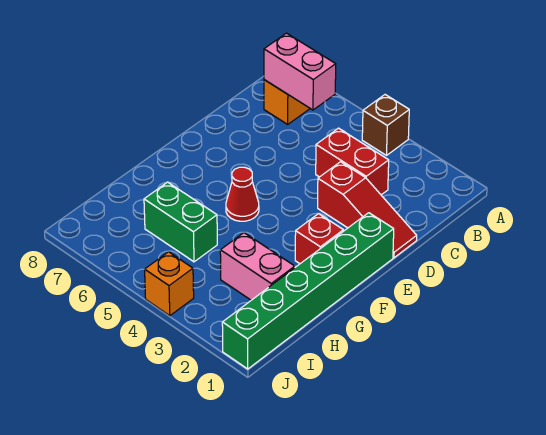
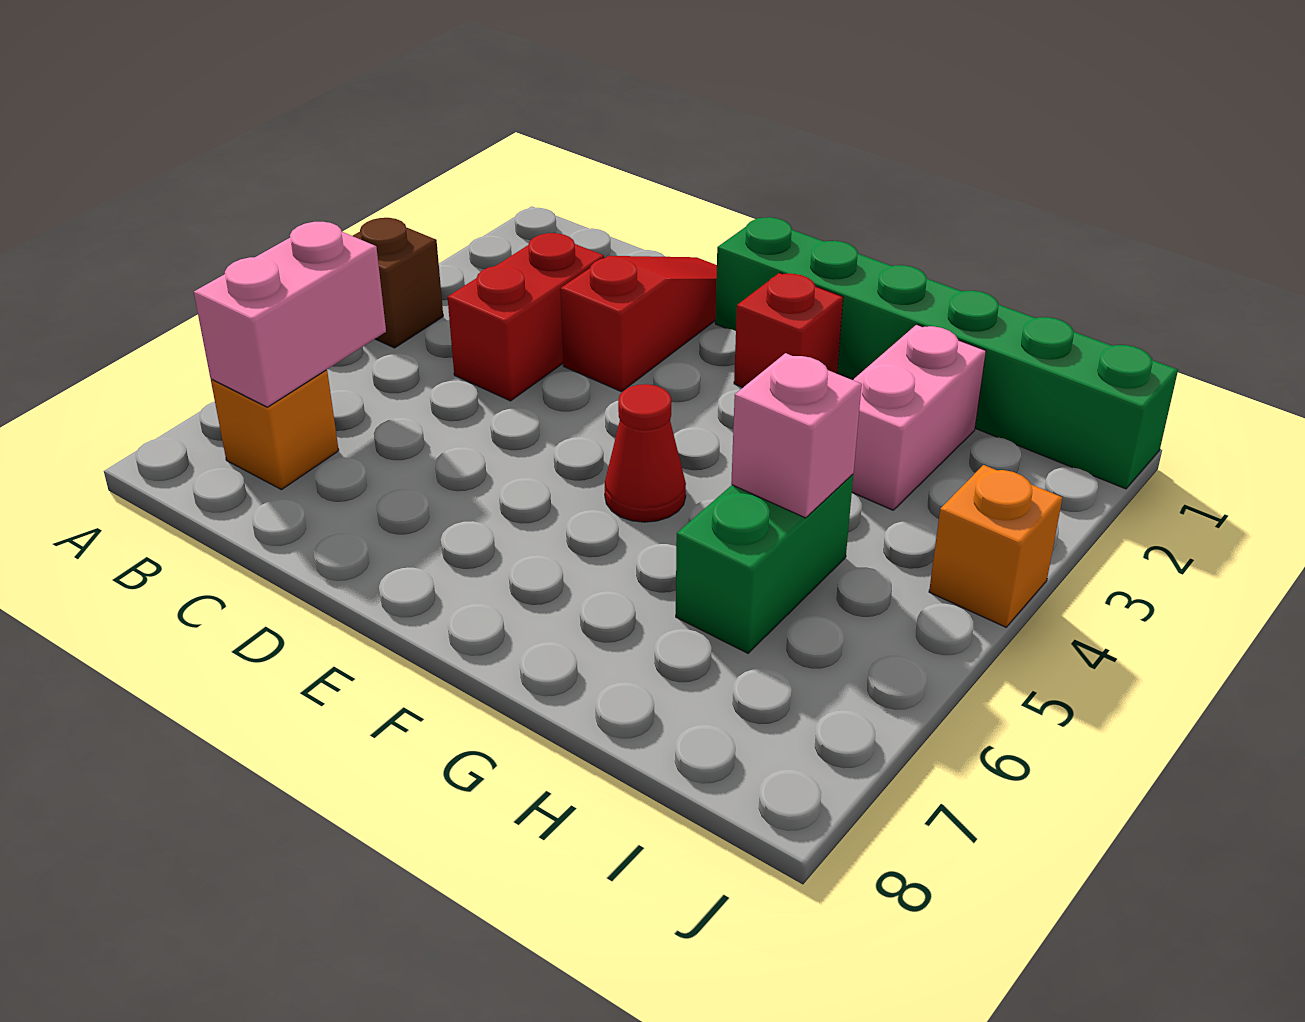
none -> pink brick H5 level 2

